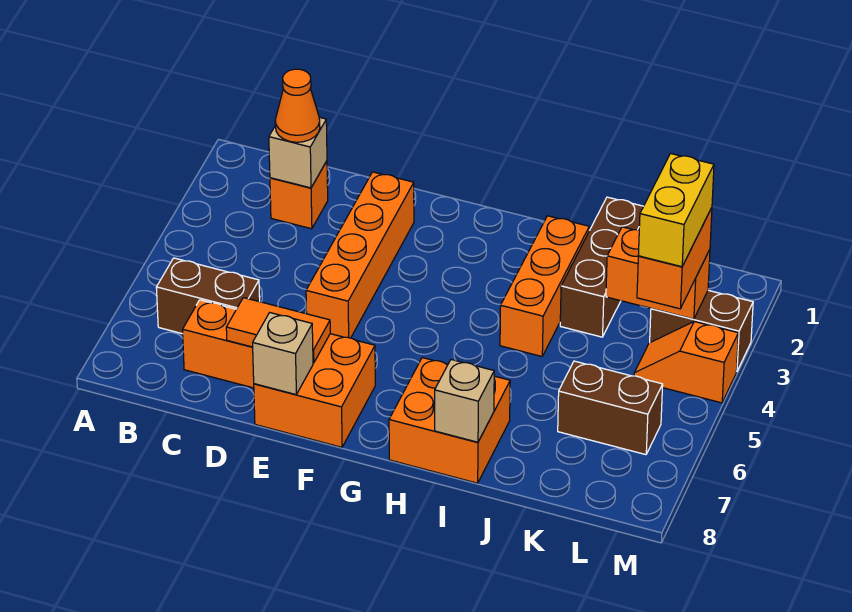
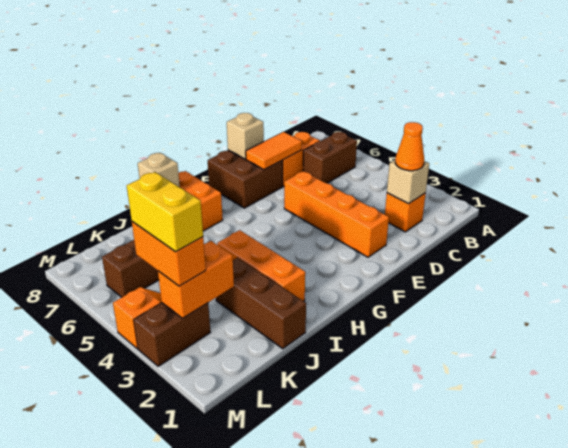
orange brick E7:F8 level 1 -> brown brick E7:F8 level 1

